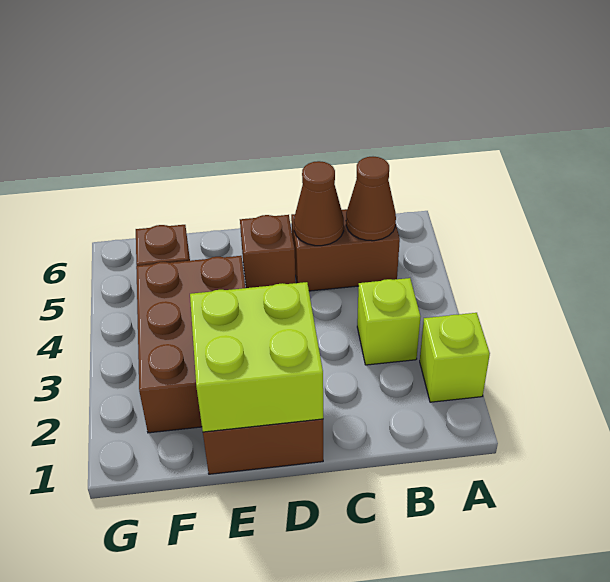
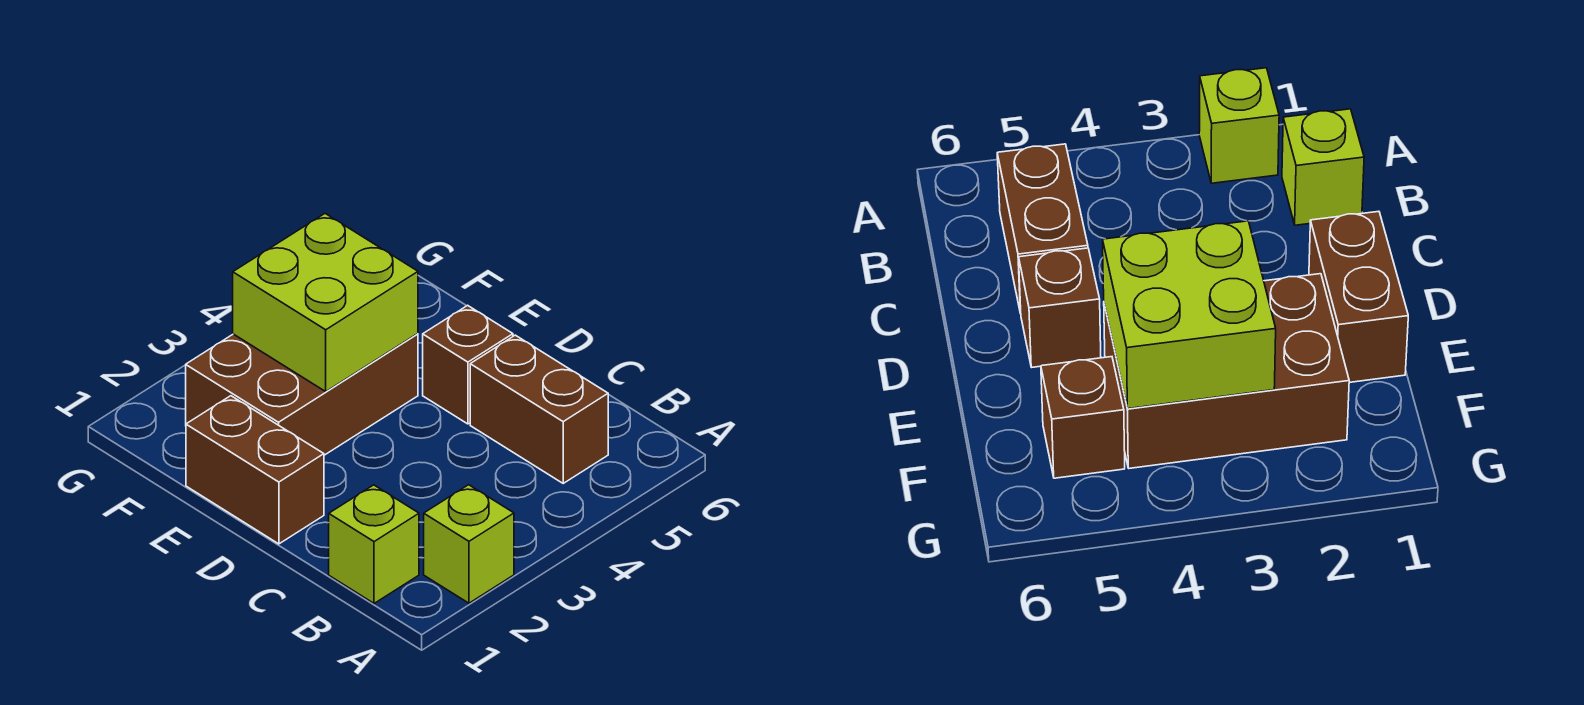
lime brick B3 level 1 -> lime brick B1 level 1
brown cone B5 level 2 -> none
brown cone C5 level 2 -> none
lime brick D1:E2 level 2 -> lime brick E3:F4 level 2

